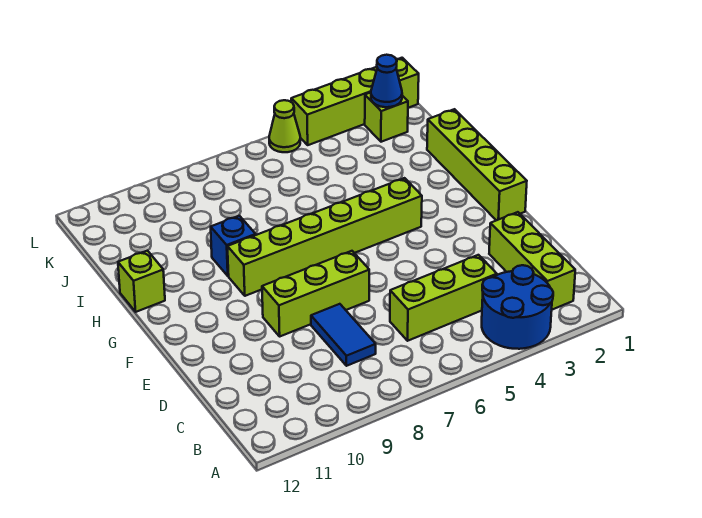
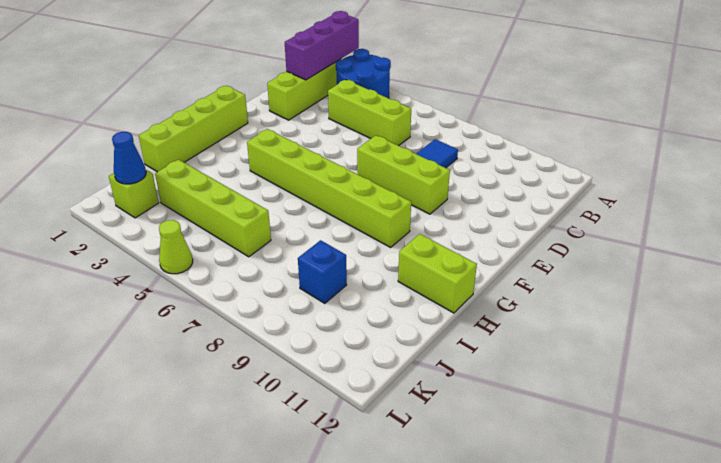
none -> purple brick A2:C2 level 2
blue brick H9 level 1 -> blue brick J9 level 1
lime brick H12 level 1 -> lime brick H11:H12 level 1
lime brick L1:L4 level 1 -> lime brick J3:J6 level 1

